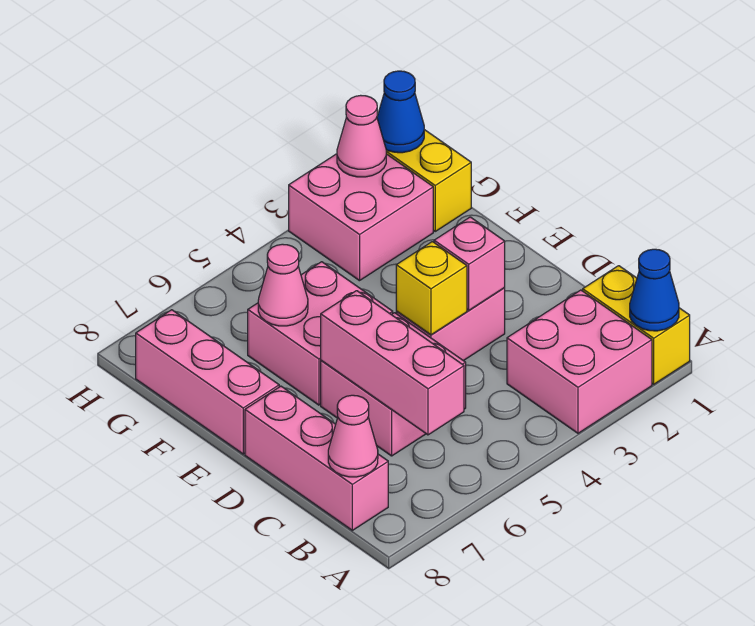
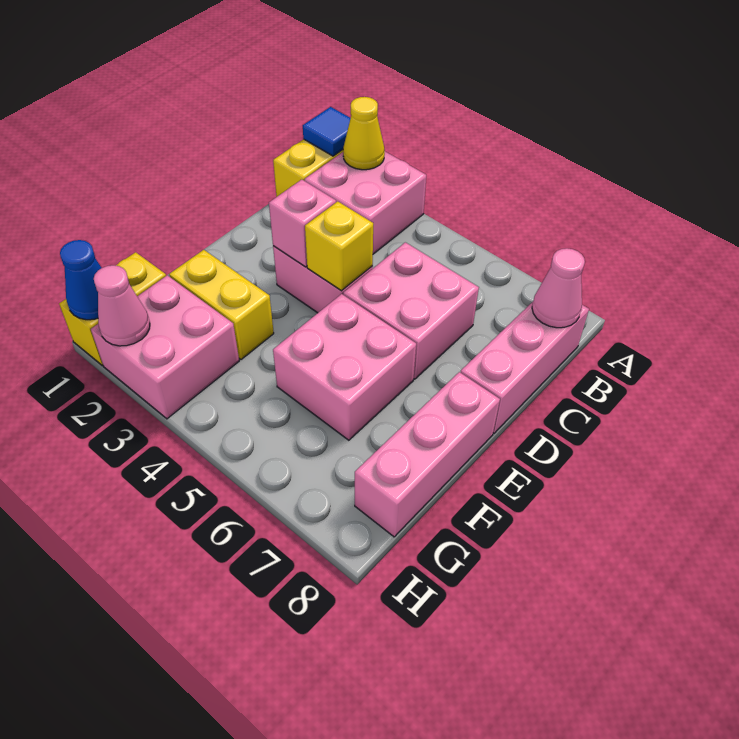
blue cone A1 level 2 -> blue tile A1 level 2
none -> yellow cone A2 level 2
pink brick B6:D6 level 2 -> none
none -> yellow brick F2:F3 level 1
pink cone F6 level 2 -> none

